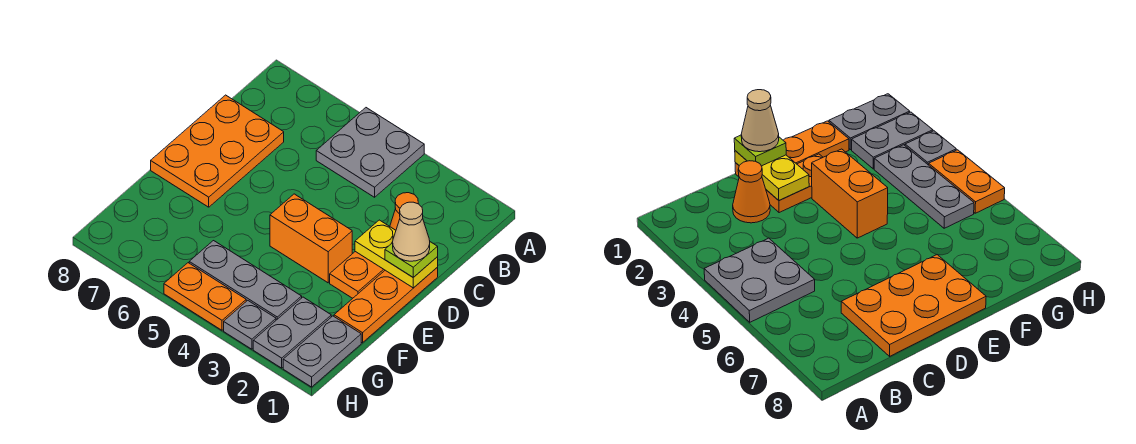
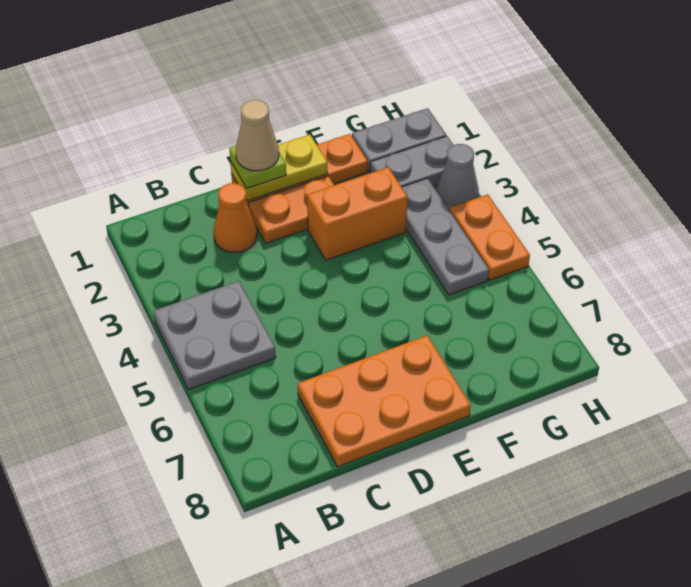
yellow plate D1:D2 level 2 -> yellow plate D1:E1 level 2
orange brick E3:E4 level 1 -> orange brick E3:F3 level 1
grey plate H3 level 1 -> grey cone H3 level 1

